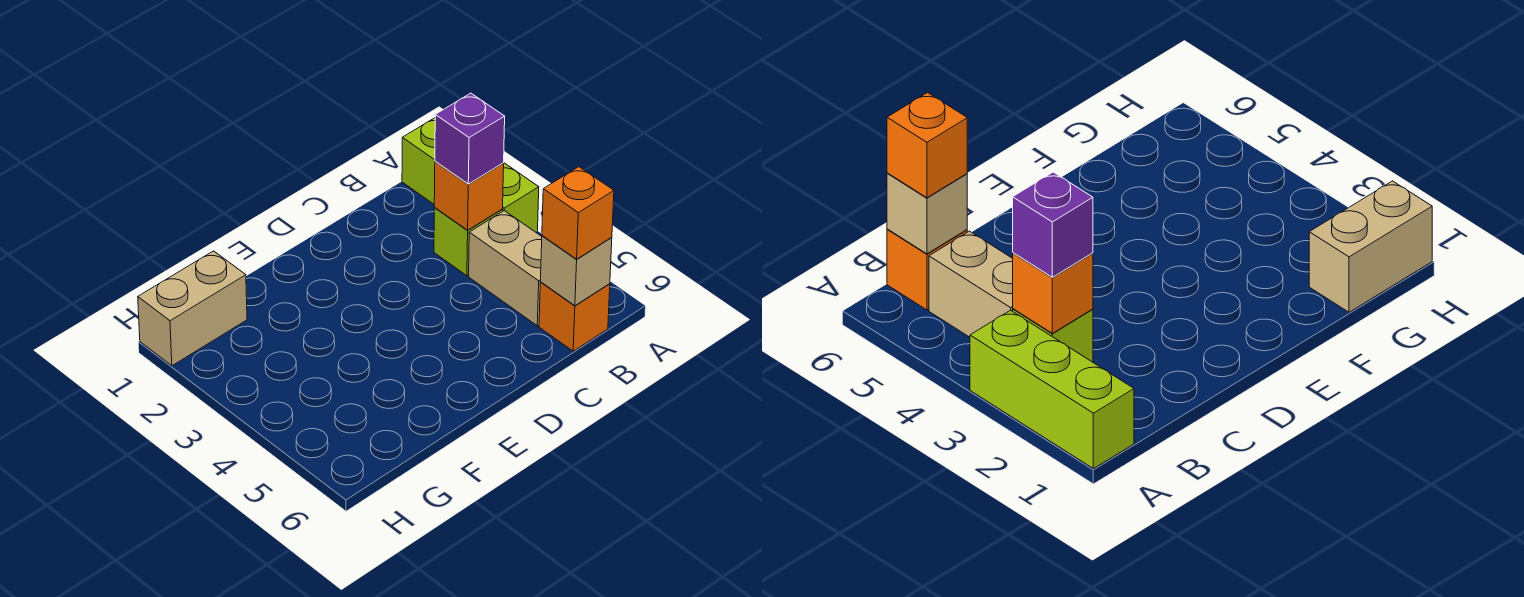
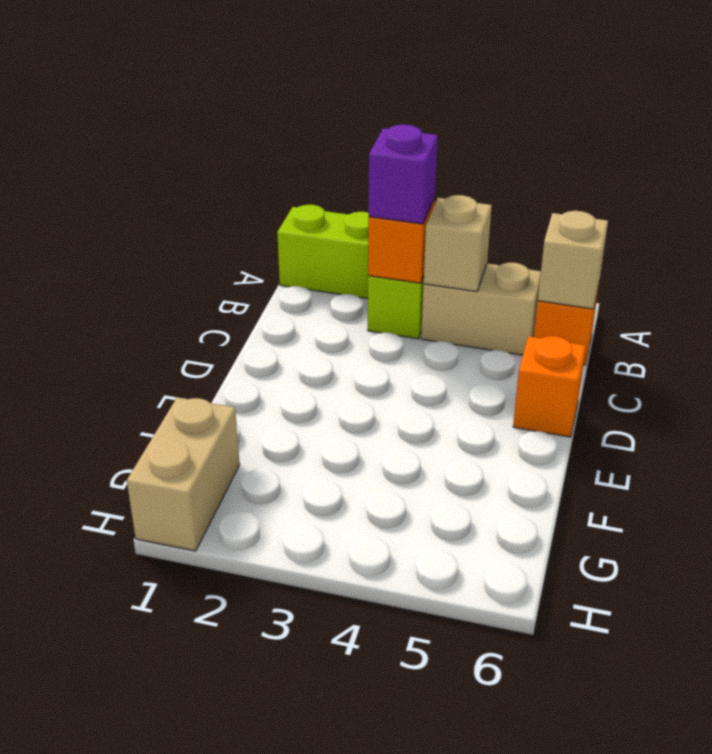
none -> tan brick B4 level 2
orange brick B6 level 3 -> orange brick D6 level 1

